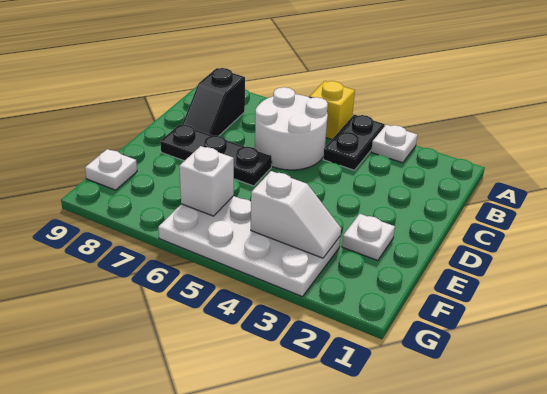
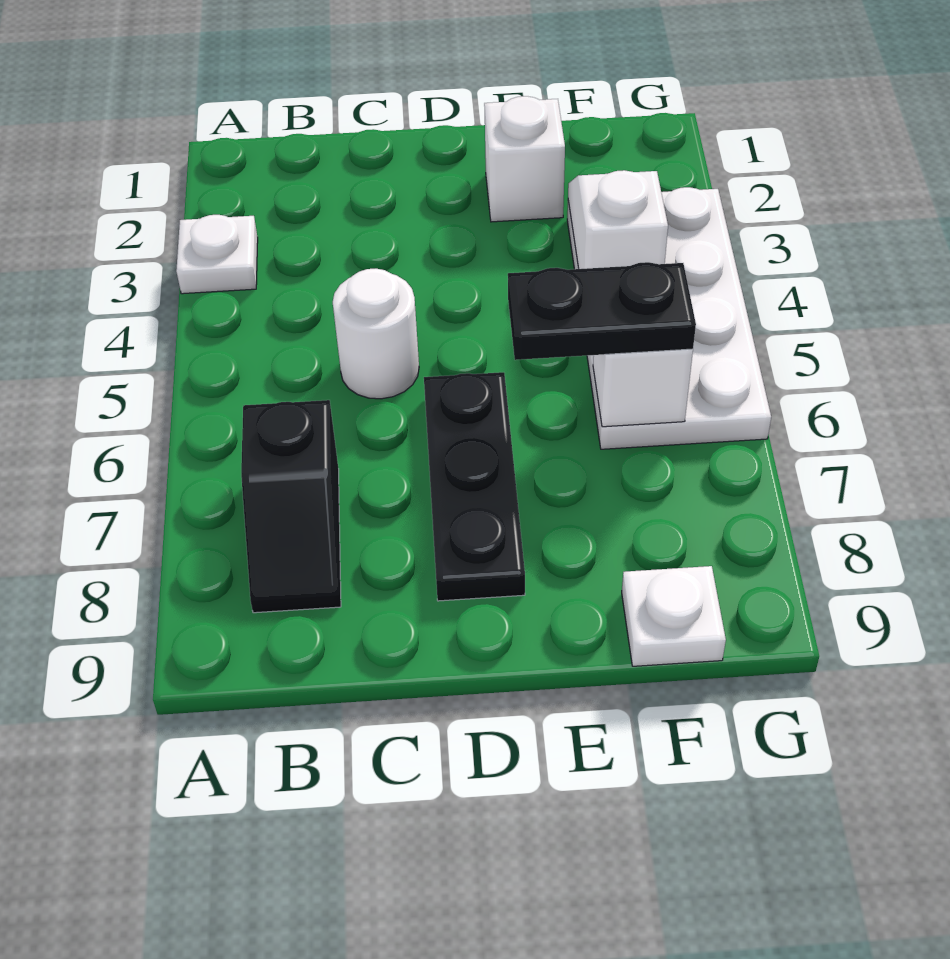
black plate A4:B4 level 1 -> black plate E6:F6 level 3
yellow brick A5 level 1 -> none
white round brick B5:C6 level 1 -> white round brick C5 level 1
black slope B8:C8 level 1 top B -> black slope B7:B8 level 1 top 7
white plate E2 level 1 -> white brick E2 level 1

